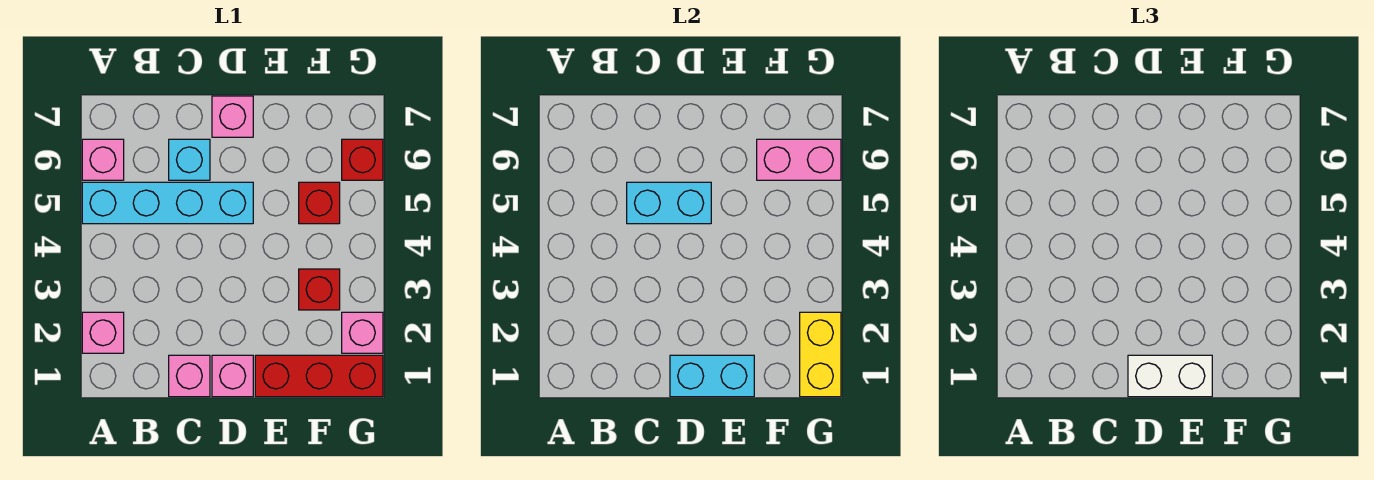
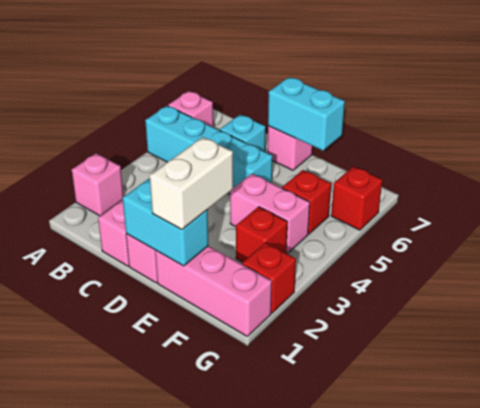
cyan brick C5:D5 level 2 -> cyan brick D7:E7 level 2
white brick D1:E1 level 3 -> white brick E1:E2 level 3
red brick E1:G1 level 1 -> pink brick E1:G1 level 1
pink brick F6:G6 level 2 -> pink brick E4:F4 level 1
yellow brick G1:G2 level 2 -> none
pink brick G2 level 1 -> red brick G2 level 1

